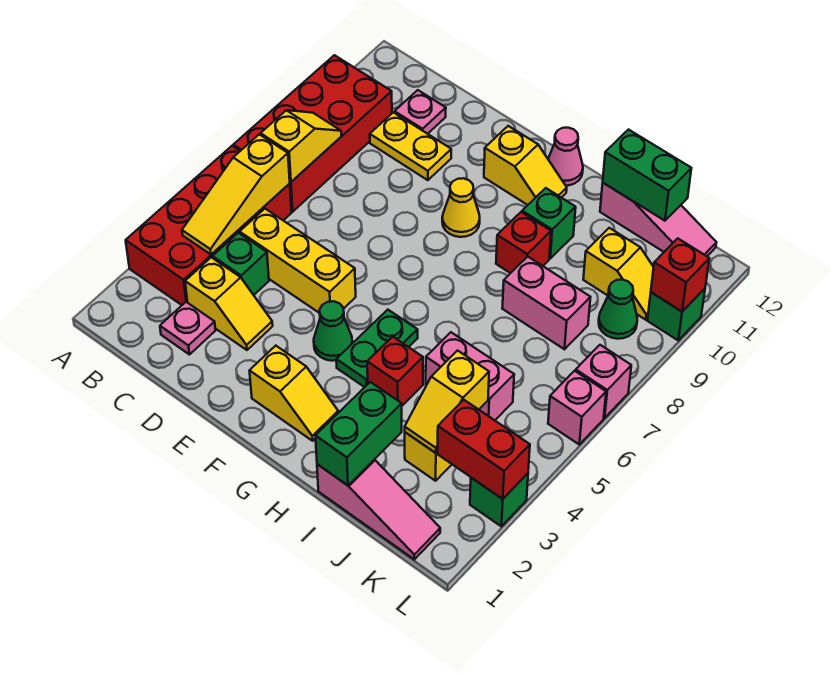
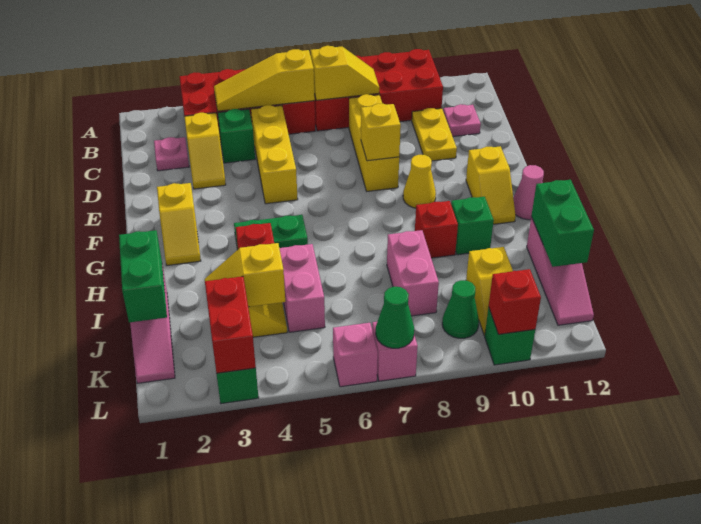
none -> yellow brick C8:E8 level 1
none -> yellow brick E8 level 2
green cone F4 level 1 -> green cone L7 level 2
green brick I1:I2 level 2 -> green brick I1:J1 level 2

